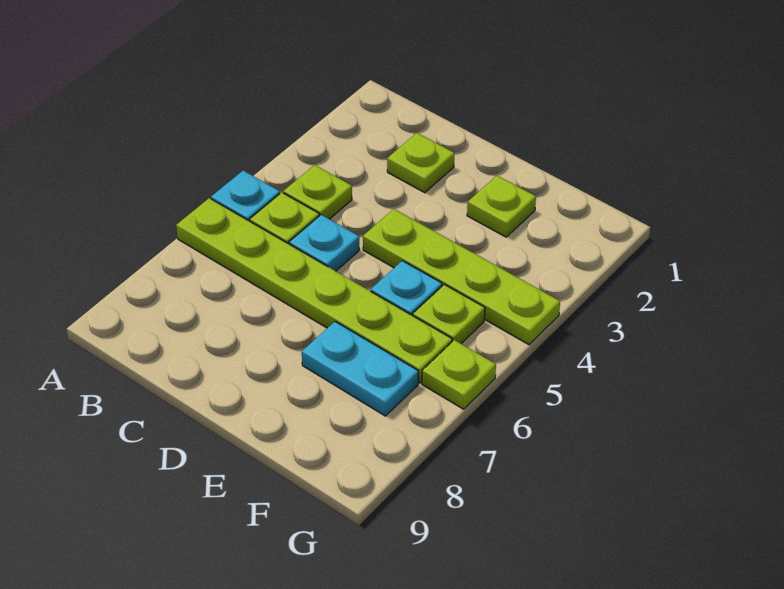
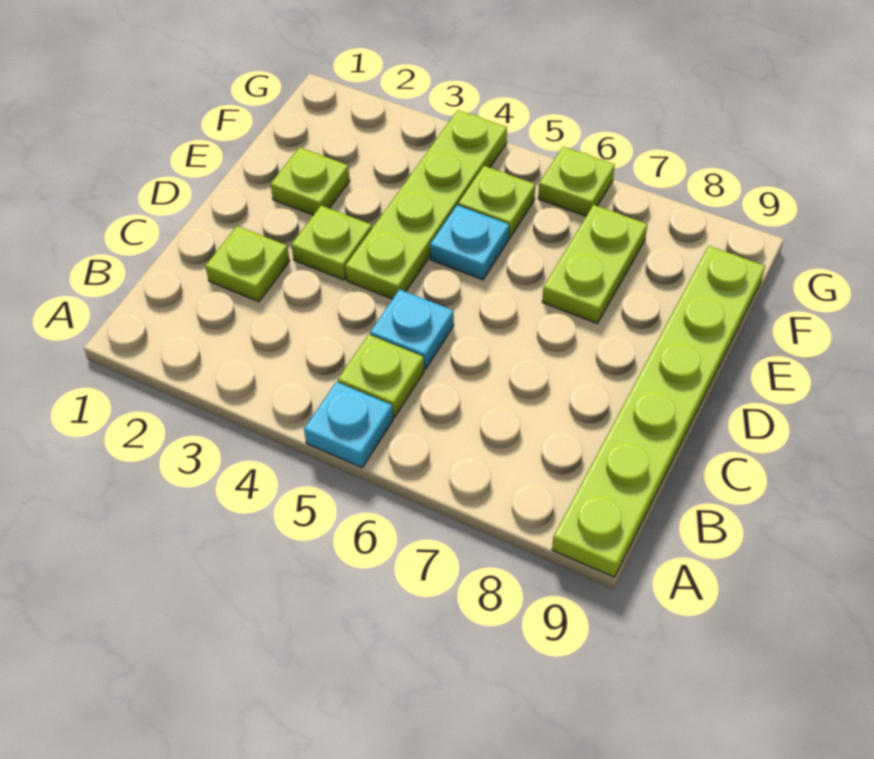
lime plate A6:F6 level 1 -> lime plate A9:F9 level 1
lime plate B4 level 1 -> lime plate D3 level 1
cyan plate E7:F7 level 1 -> lime plate E7:F7 level 1

